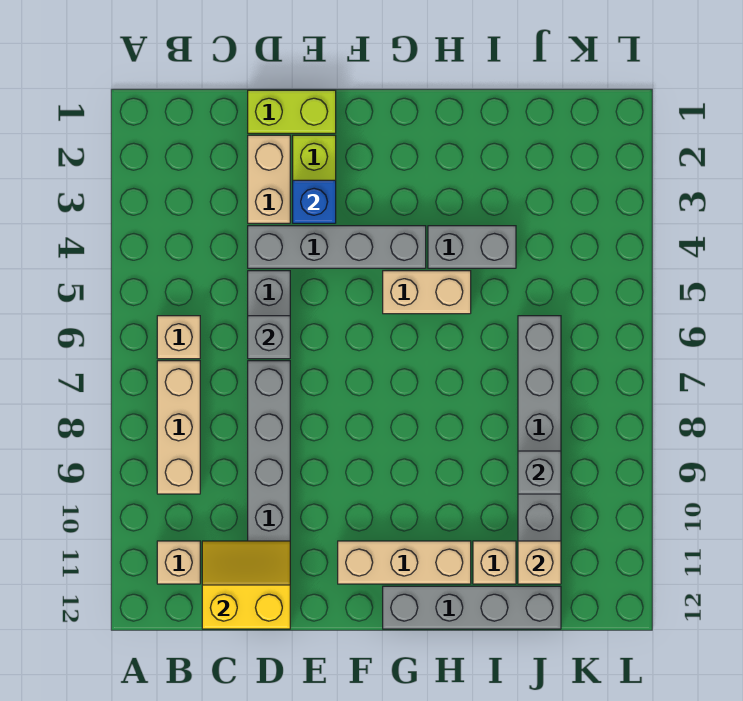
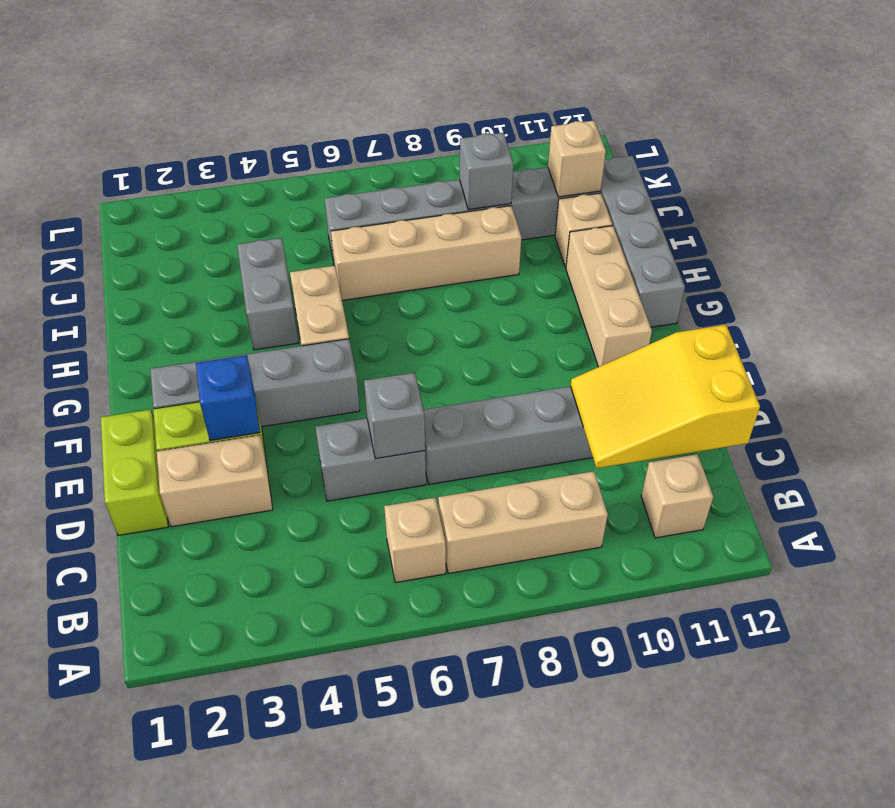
yellow slope C11:D12 level 2 top 12 -> yellow slope C10:D12 level 2 top 12
grey brick D4:G4 level 1 -> grey brick F2:F5 level 1
none -> tan brick I6:I9 level 1

